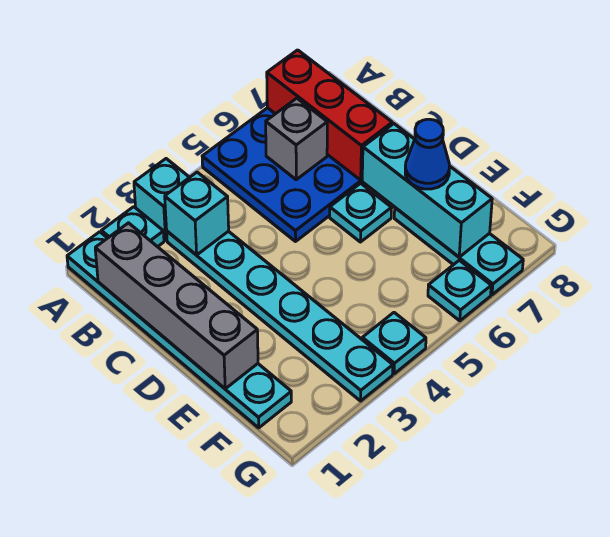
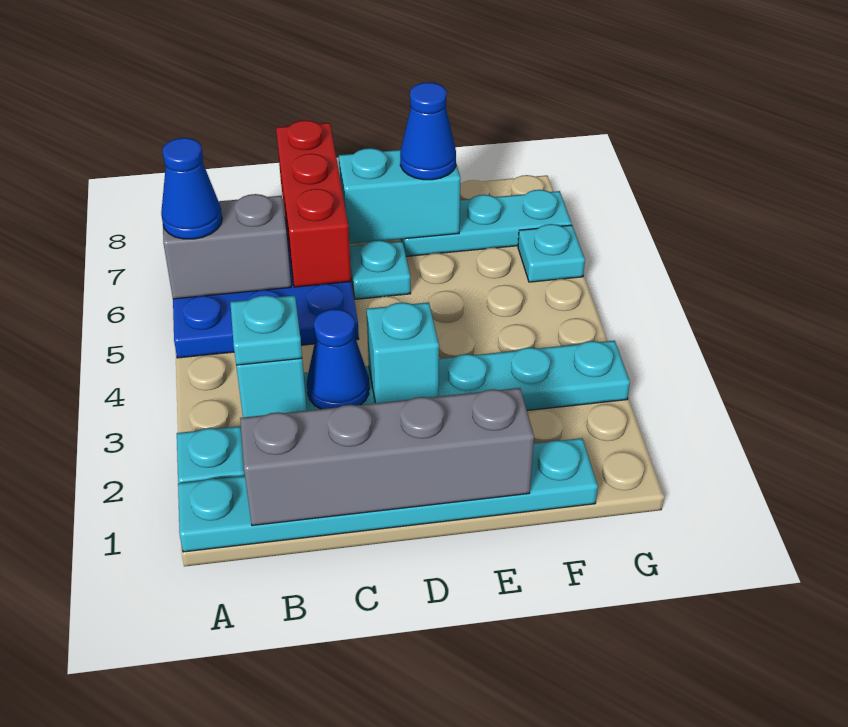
cyan brick A3 level 1 -> cyan brick D3 level 2
none -> blue cone A6 level 3
red brick A7:C7 level 2 -> red brick C6:C8 level 2
grey brick B6 level 2 -> grey brick A6:B6 level 2
none -> blue cone C3 level 2
cyan brick D7:F7 level 2 -> cyan brick D7:E7 level 2
cyan plate G4 level 1 -> cyan plate B3 level 3

